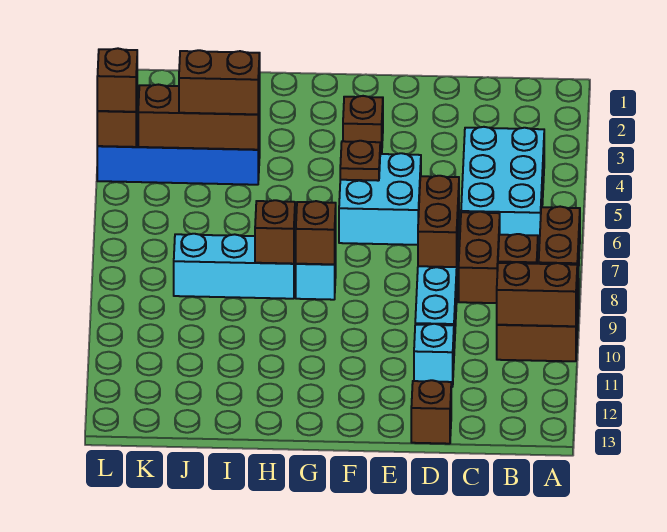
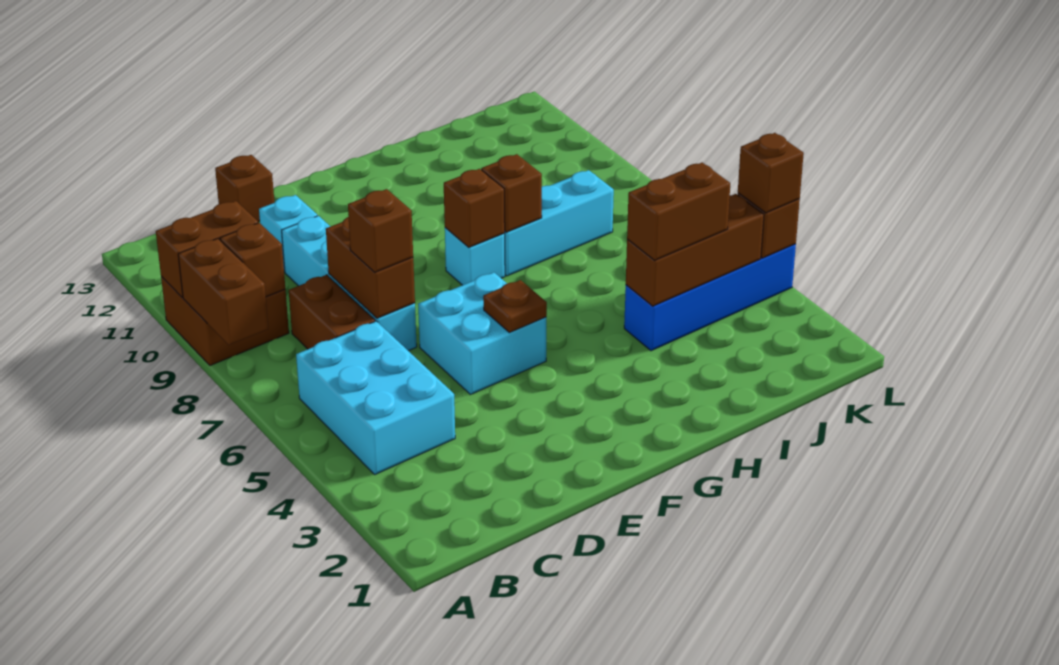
brown brick F3 level 1 -> brown brick D7 level 3

